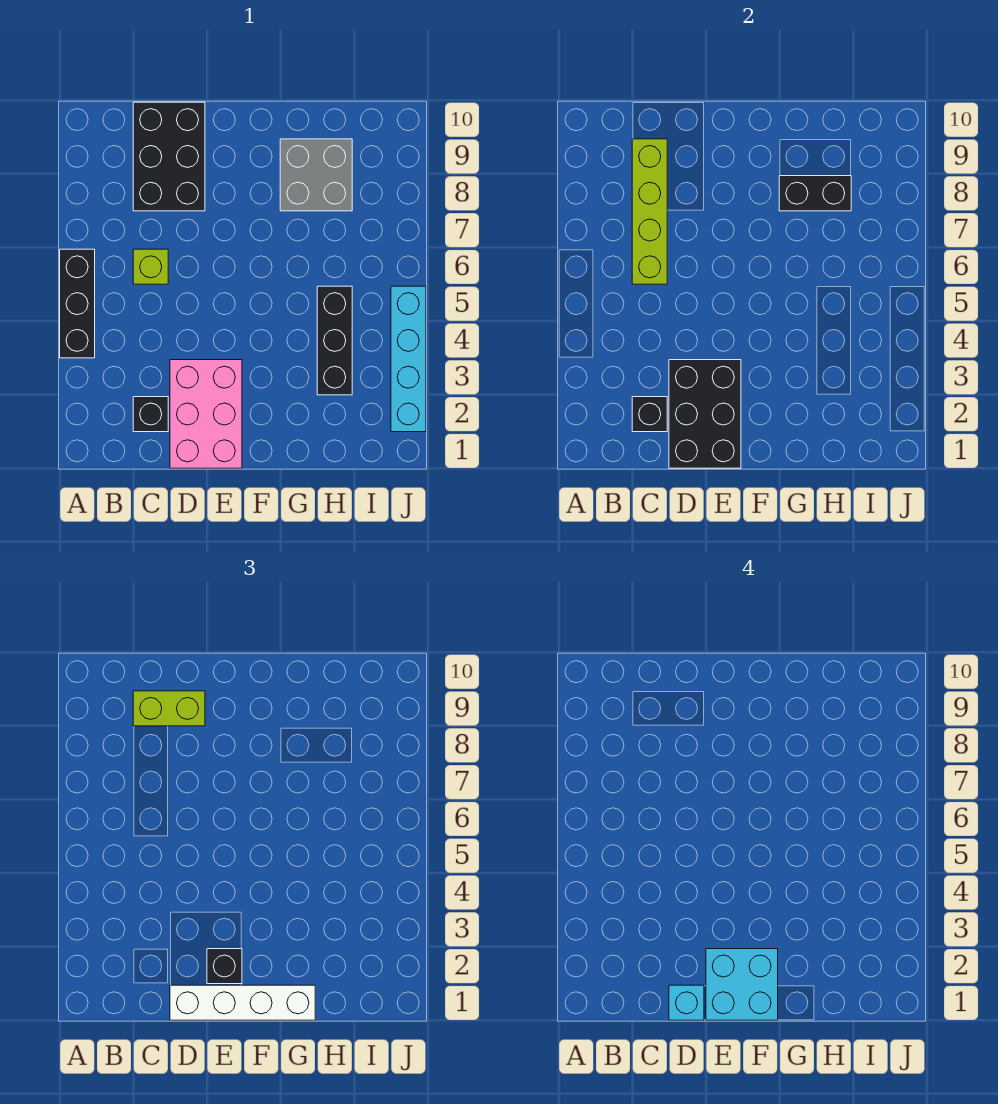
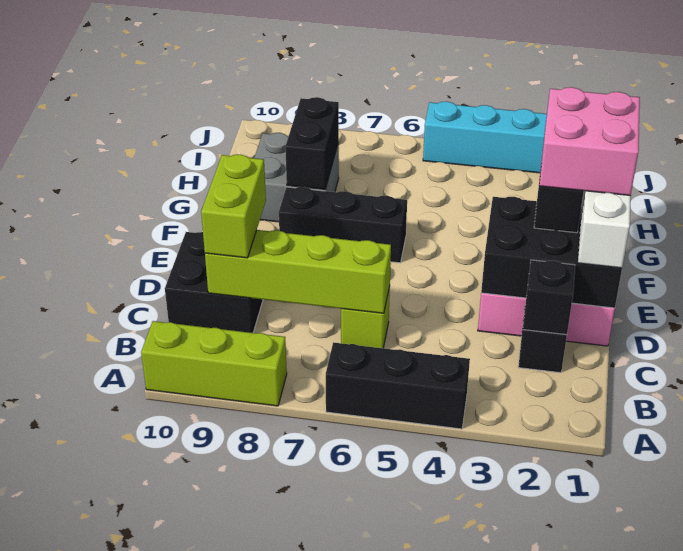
none -> lime brick A8:A10 level 1
black brick C8:D10 level 1 -> black brick C9:D10 level 1
cyan brick D1 level 4 -> none
cyan brick E1:F2 level 4 -> pink brick E1:F2 level 4
black brick H3:H5 level 1 -> black brick F6:F8 level 1

